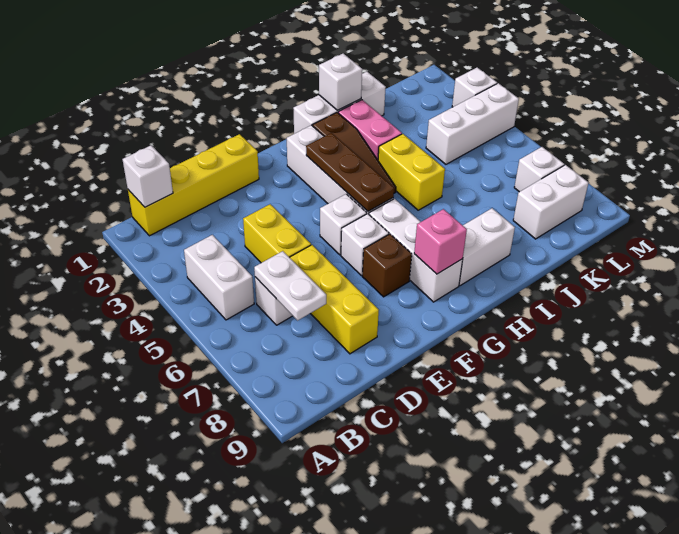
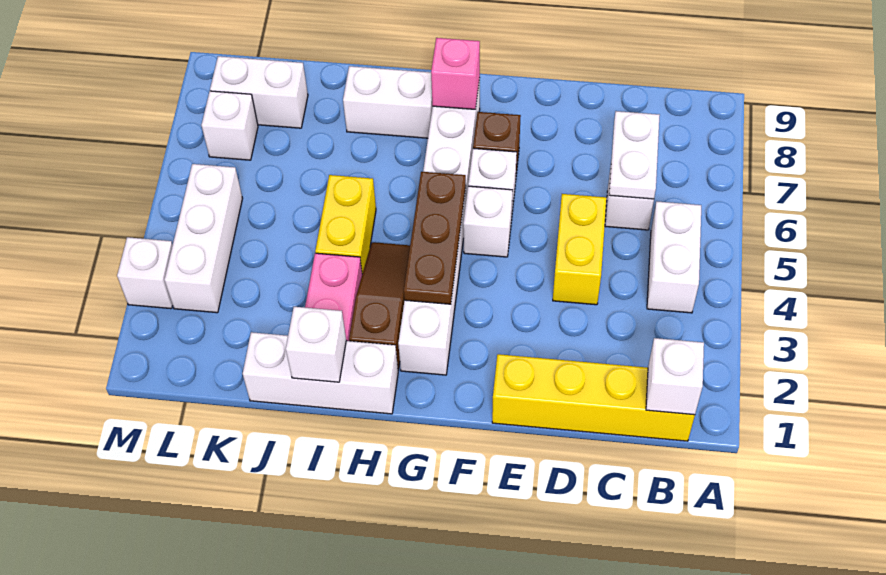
yellow brick D6:D8 level 1 -> none
white brick K4:M4 level 1 -> white brick L3:L5 level 1

